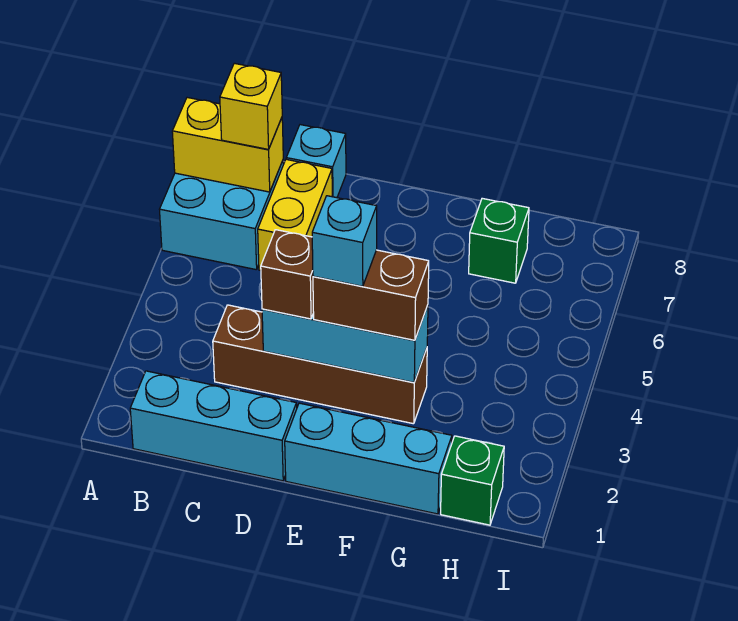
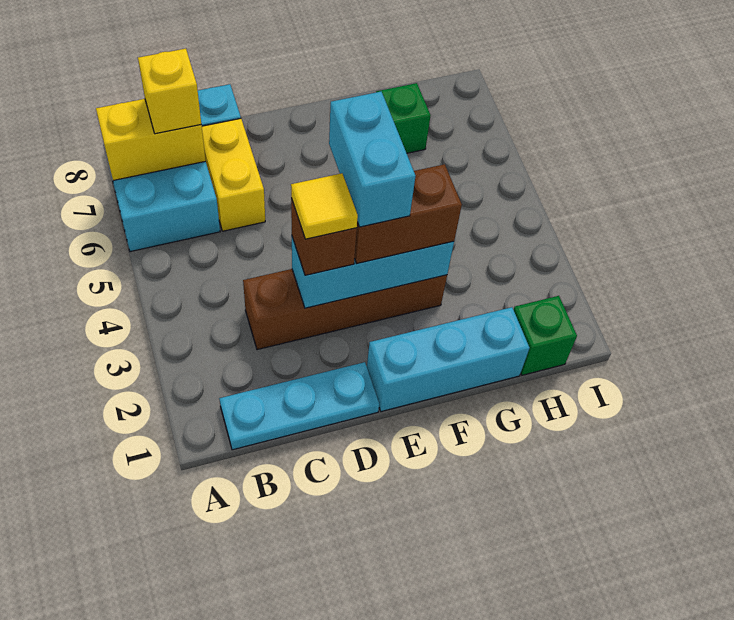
cyan brick B1:D1 level 1 -> cyan plate B1:D1 level 1
none -> yellow tile D3 level 4
cyan brick E3 level 4 -> cyan brick E3:E4 level 4

